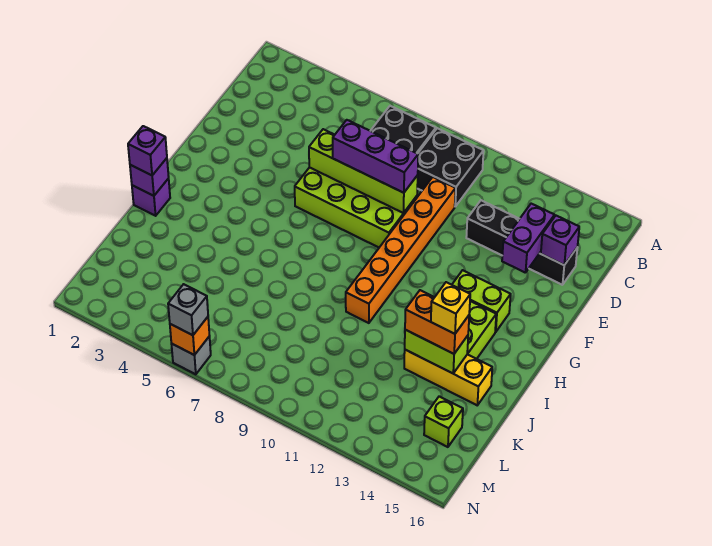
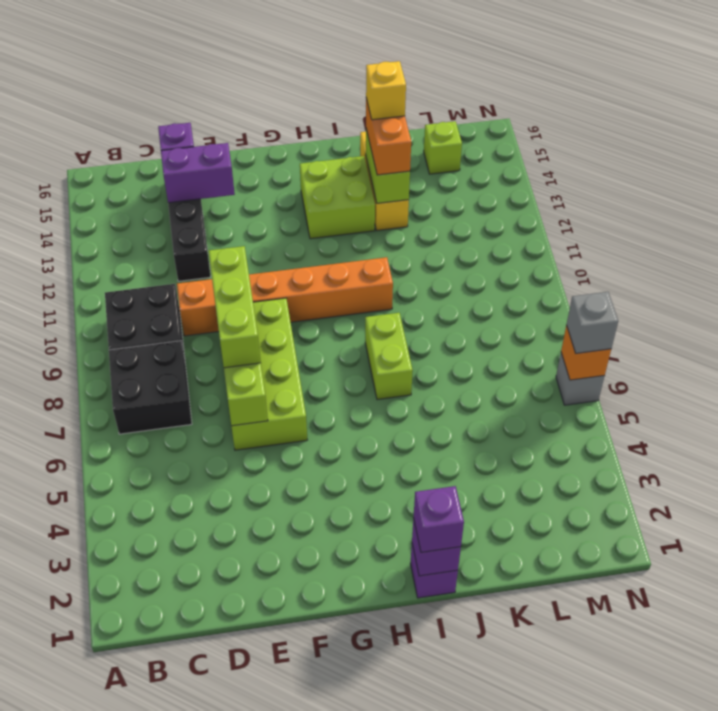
purple brick E7:E9 level 3 -> lime brick E7:E9 level 3
lime brick G13:G14 level 1 -> lime brick I7:I8 level 1

